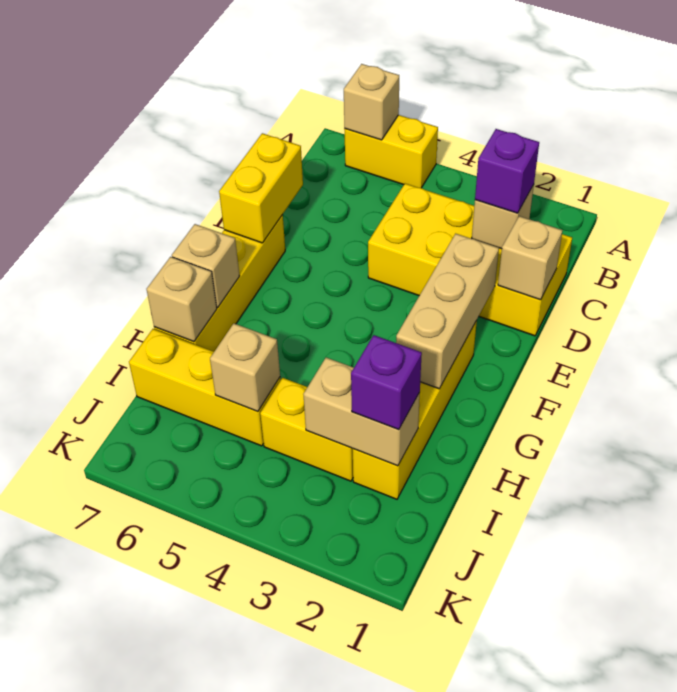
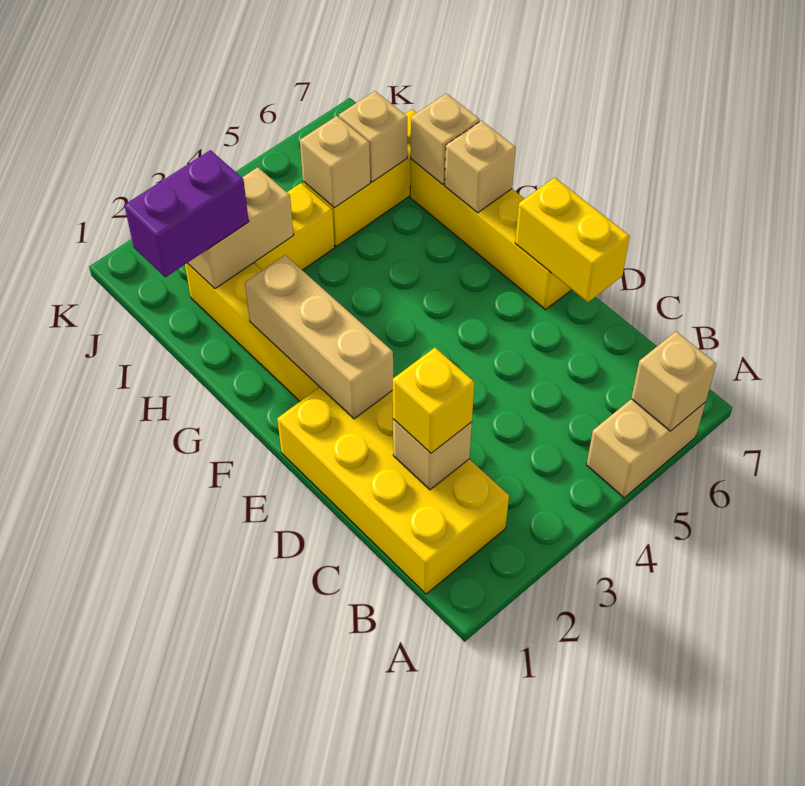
yellow brick A5:A6 level 1 -> tan brick A5:A6 level 1
yellow brick C1:D4 level 1 -> yellow brick B1:E2 level 1
purple brick C2 level 3 -> yellow brick C2 level 3
tan brick D1 level 2 -> tan brick I6 level 2
purple brick I2 level 3 -> purple brick I1:I2 level 3

